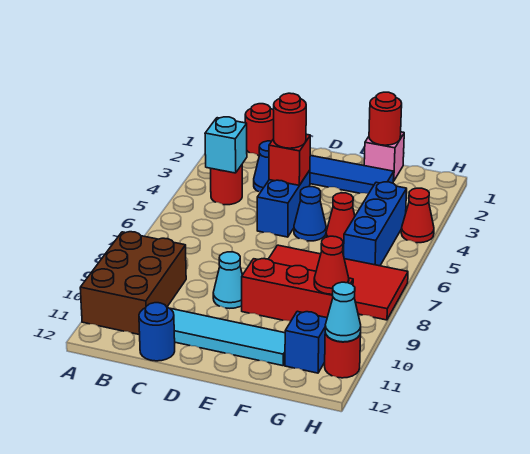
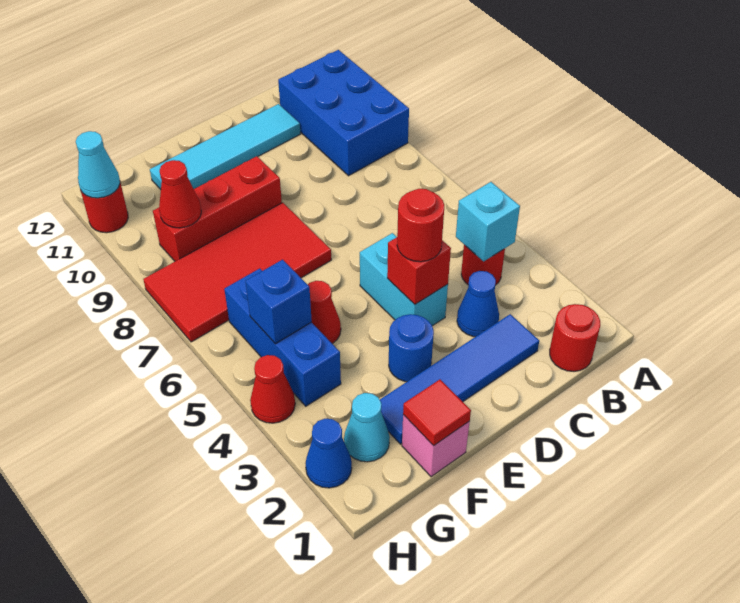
brown brick A9:B11 level 1 -> blue brick A9:B11 level 1
blue round brick C12 level 1 -> blue round brick E3 level 1
blue brick D4:D5 level 1 -> cyan brick D4:D5 level 1
cyan cone D9 level 1 -> cyan cone G2 level 1
blue cone E5 level 1 -> blue cone H2 level 1
red round brick F1 level 2 -> red tile F1 level 2
blue brick G11 level 1 -> blue brick G5 level 2

